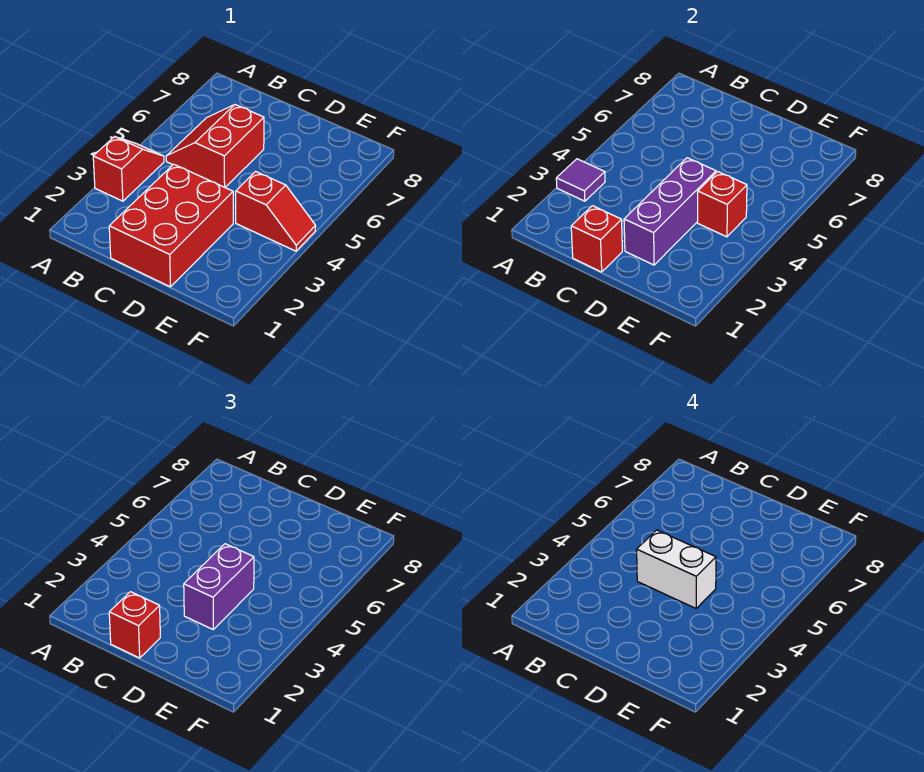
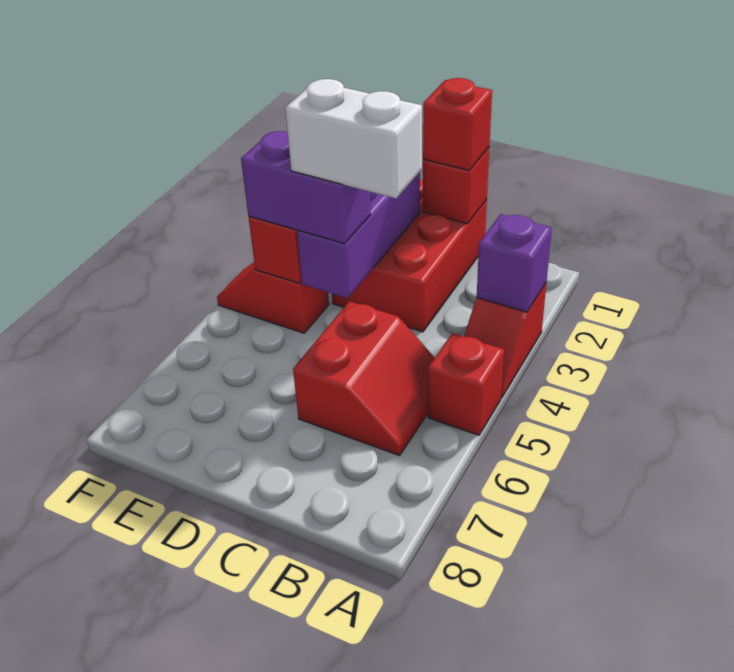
purple tile A3 level 2 -> purple brick A3 level 2
none -> red brick A5 level 1
purple brick D3:D4 level 3 -> purple brick D4:E4 level 3

